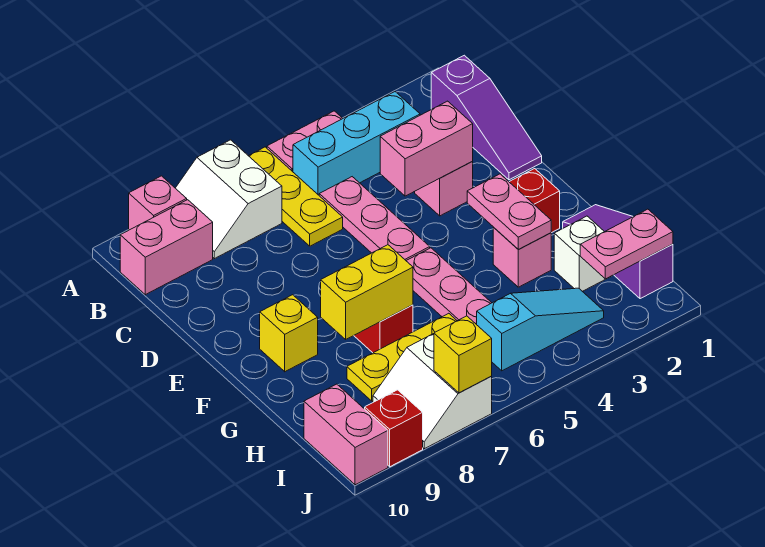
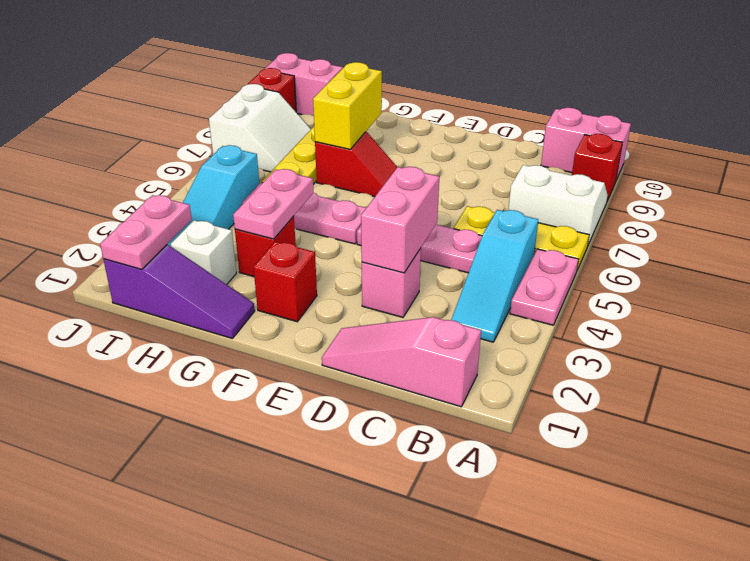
pink brick A9 level 1 -> red brick A9 level 1
purple slope B1:D1 level 1 top B -> pink slope B1:D1 level 1 top B
cyan brick B3:B5 level 1 -> cyan slope B3:B5 level 1 top 5
pink brick B9:B10 level 1 -> pink brick A10:B10 level 1
pink plate F3:G3 level 2 -> pink plate G3:G4 level 2
yellow brick F9 level 1 -> none
pink brick G3 level 1 -> red brick G3 level 1
white slope I7:J8 level 1 top 7 -> white slope I7:J8 level 1 top J
yellow brick J7 level 2 -> none

